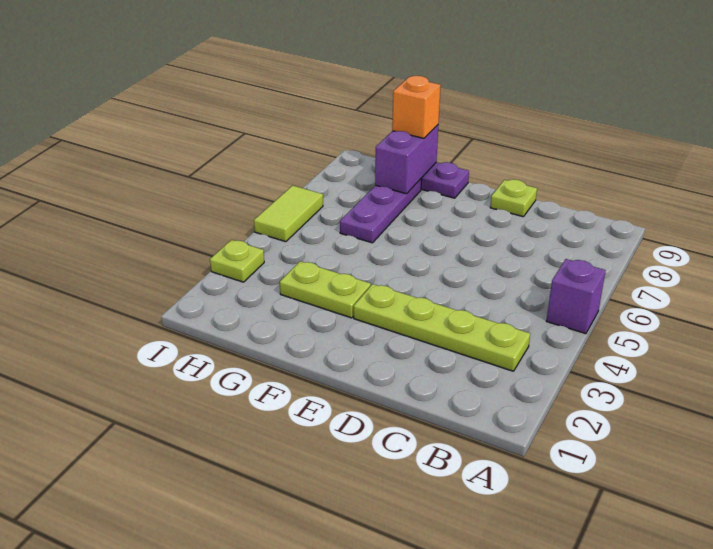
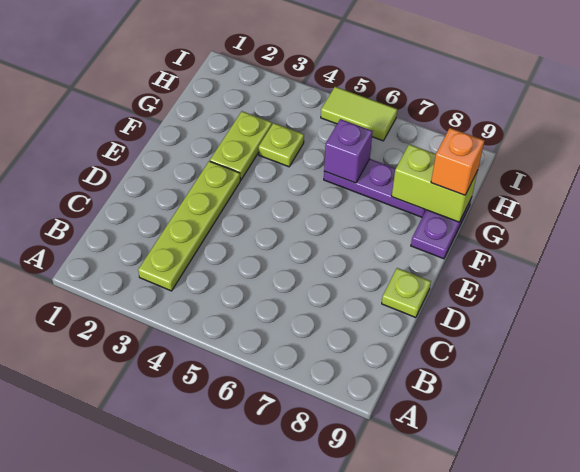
purple brick A5 level 1 -> purple brick G6 level 2
purple brick G8:G9 level 2 -> lime brick G8:G9 level 2
lime plate I3 level 1 -> lime plate G4 level 1

